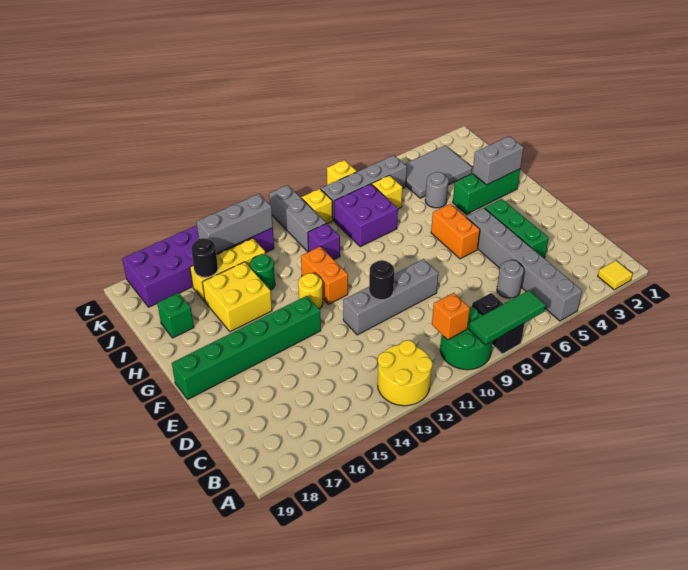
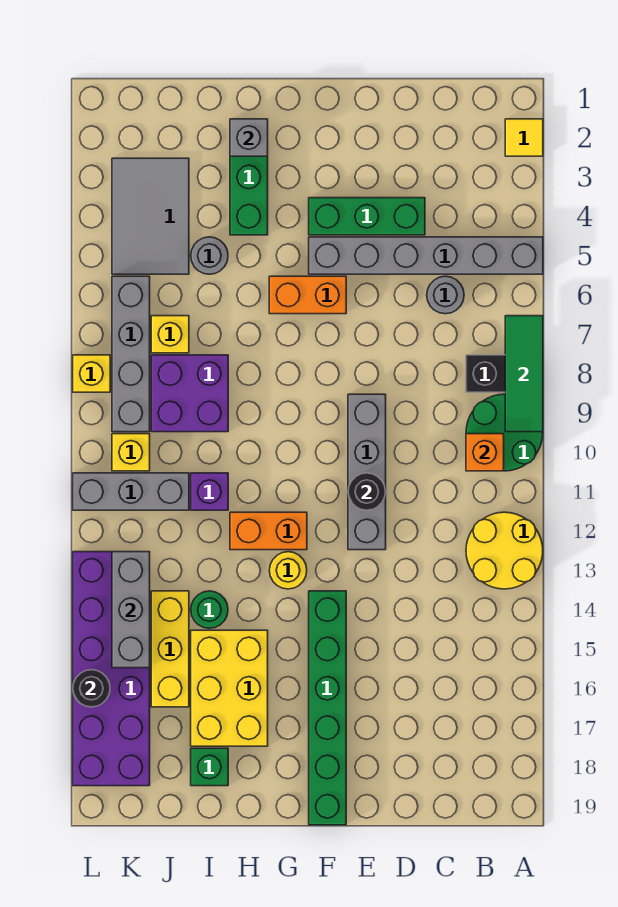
grey brick H2:H3 level 2 -> grey brick H2 level 2
yellow brick H15:I16 level 1 -> yellow brick H15:I17 level 1
black round brick J16 level 2 -> black round brick L16 level 2

